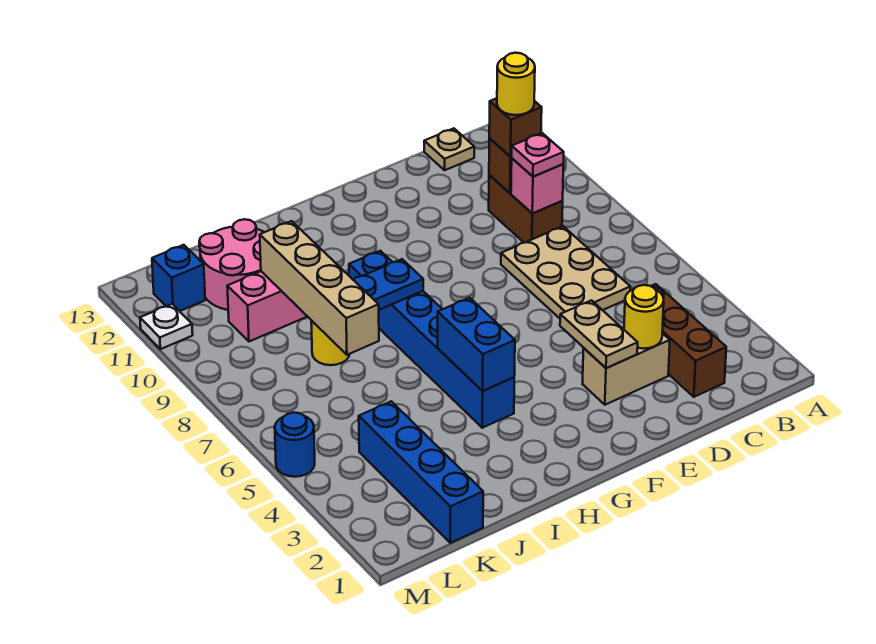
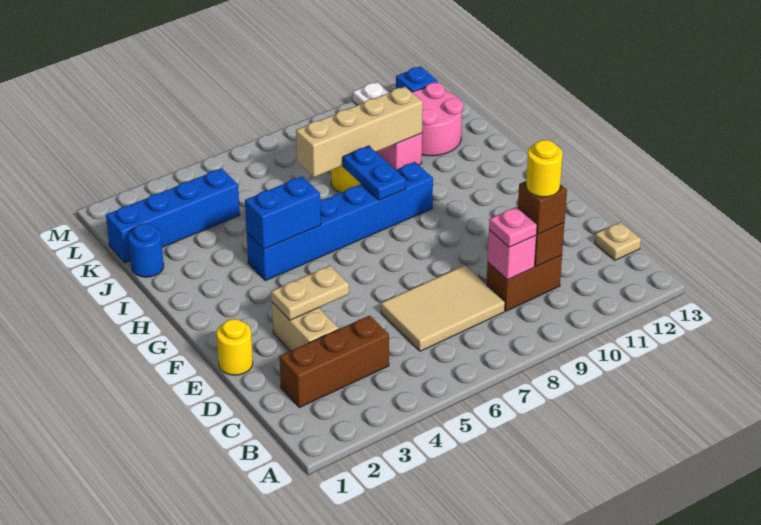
tan plate C6:D8 level 1 -> tan tile C6:D8 level 1
yellow round brick D3 level 2 -> yellow round brick E1 level 1
blue round brick M5 level 1 -> blue round brick J1 level 1

